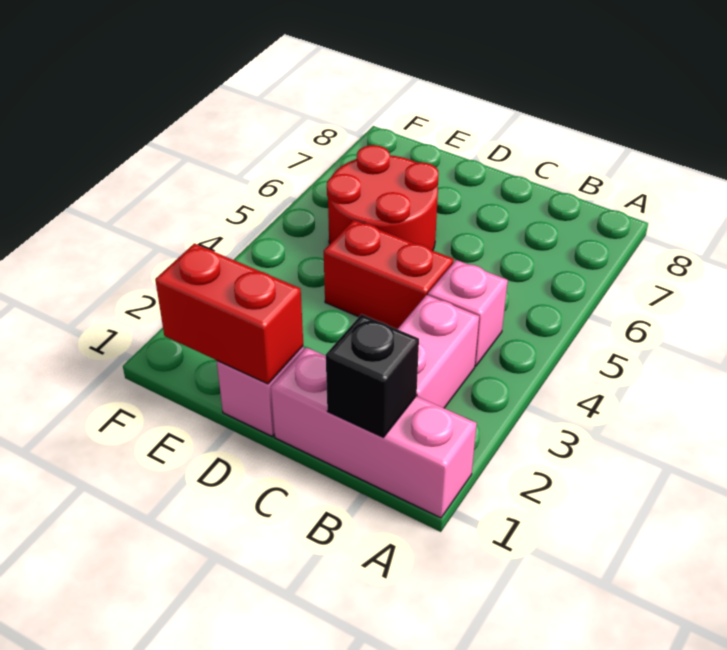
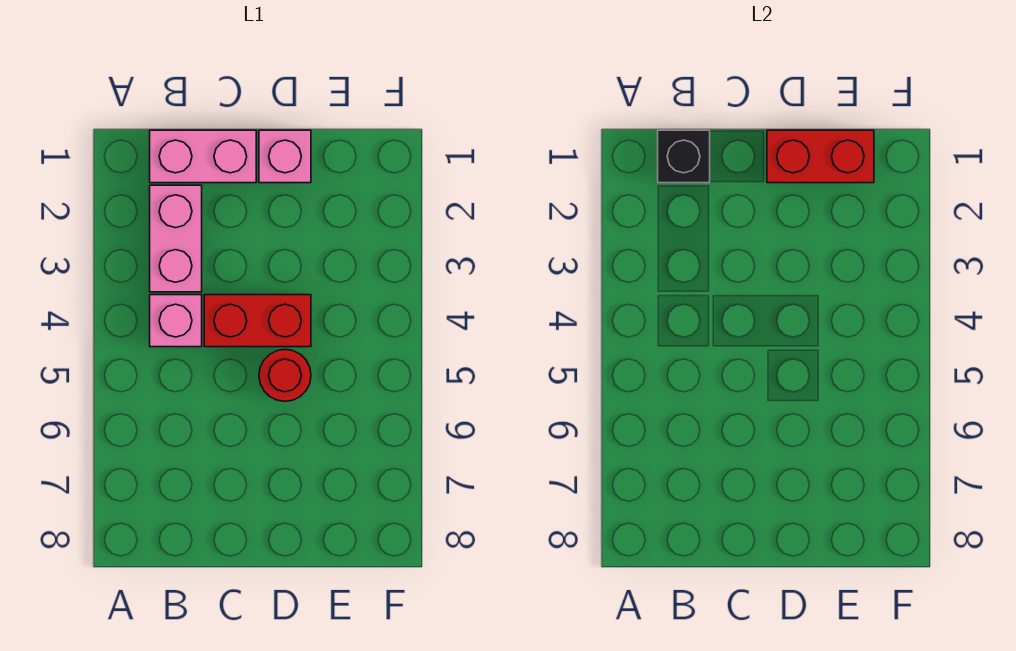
pink brick A1:C1 level 1 -> pink brick B1:C1 level 1
red round brick D5:E6 level 1 -> red round brick D5 level 1

